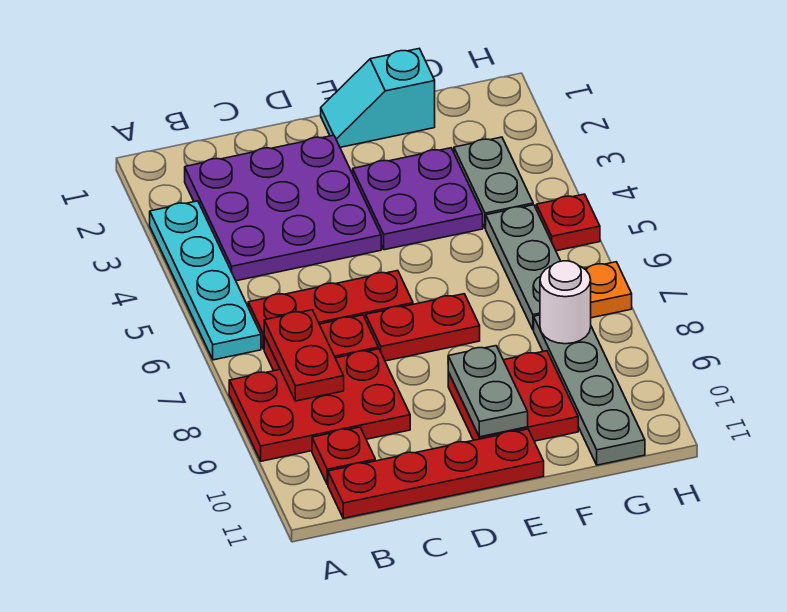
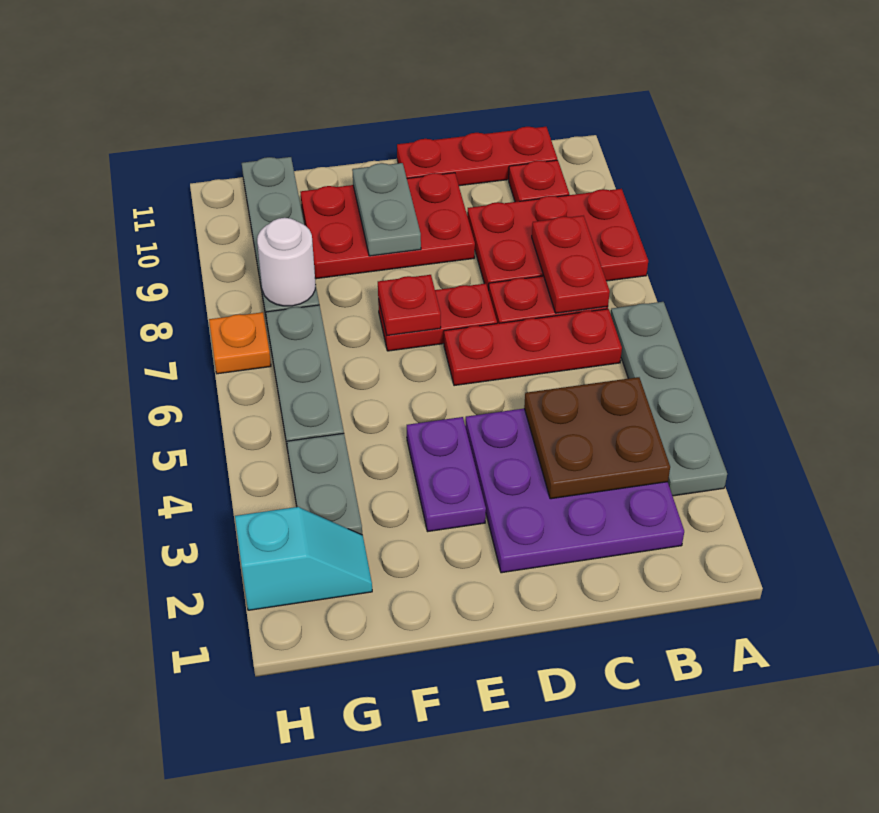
cyan plate A3:A6 level 1 -> grey plate A3:A6 level 1
none -> brown plate B3:C4 level 2
red plate B11:E11 level 1 -> red plate B11:D11 level 1
cyan slope E1:F1 level 1 top F -> cyan slope G2:H2 level 1 top H
purple plate E3:F4 level 1 -> purple plate E3:E4 level 1
red plate E9:F10 level 1 -> red plate D9:F10 level 1
red plate H5 level 1 -> red plate E7 level 2

